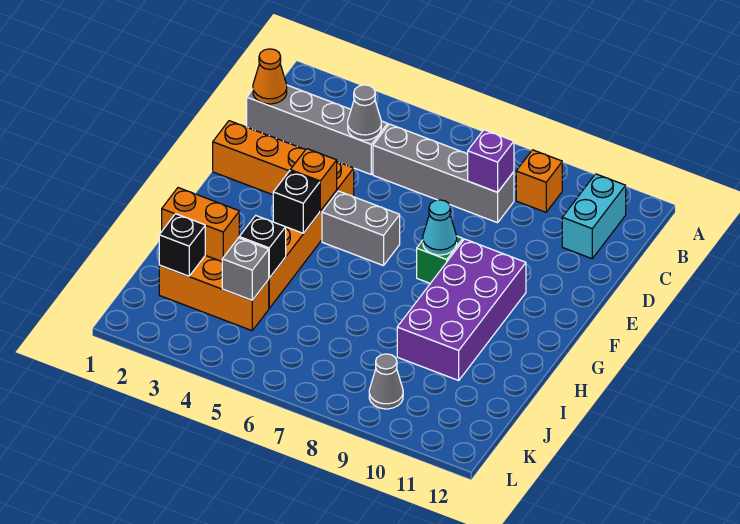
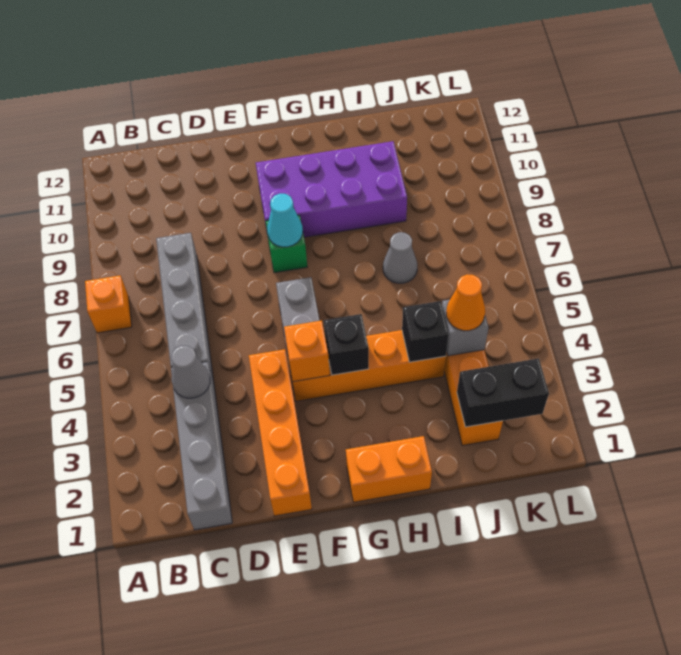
orange brick B9 level 1 -> orange brick A7 level 1
cyan brick B11:C11 level 1 -> none
orange cone C1 level 2 -> orange cone J4 level 3
purple brick C8 level 2 -> none
orange brick H1:H2 level 1 -> orange brick G1:H1 level 1
black brick J2 level 2 -> black brick J2:K2 level 2
grey cone K9 level 1 -> grey cone I7 level 1

